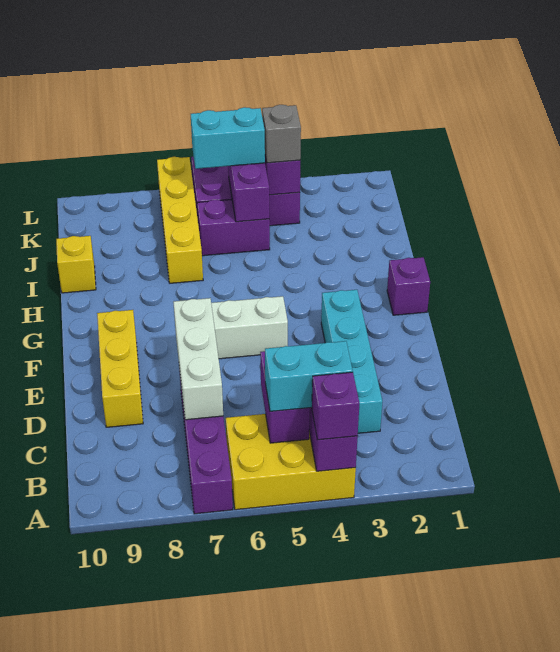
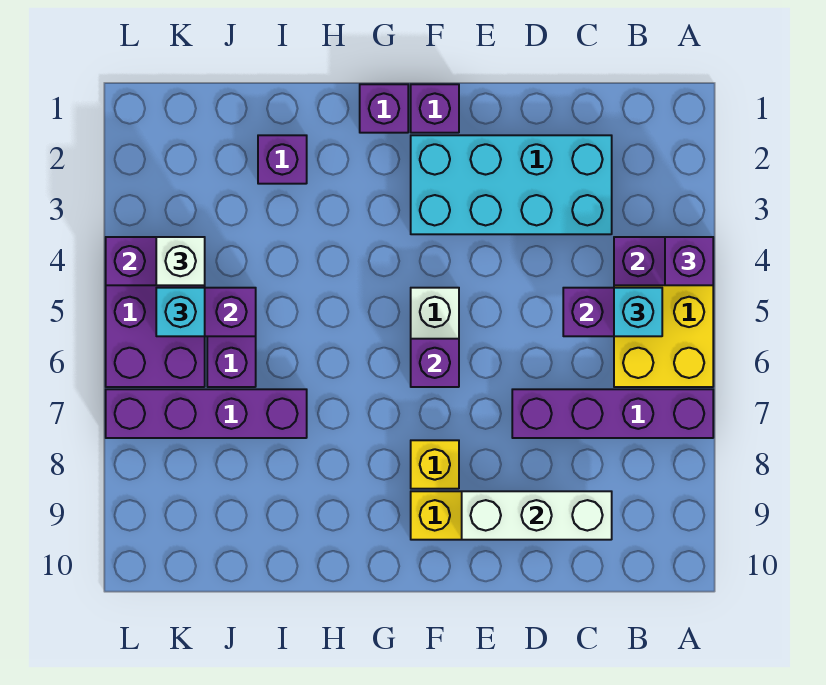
cyan brick B4:B5 level 3 -> cyan brick B5 level 3
cyan brick C3:F3 level 1 -> cyan brick C2:F3 level 1
white brick C7:E7 level 2 -> white brick C9:E9 level 2
none -> purple brick F1 level 1
none -> purple brick F6 level 2
none -> purple brick I2 level 1
yellow brick I7:L7 level 1 -> purple brick I7:L7 level 1
yellow brick I10 level 1 -> yellow brick F8 level 1
grey brick K4 level 3 -> white brick K4 level 3
cyan brick K5:K6 level 3 -> cyan brick K5 level 3

